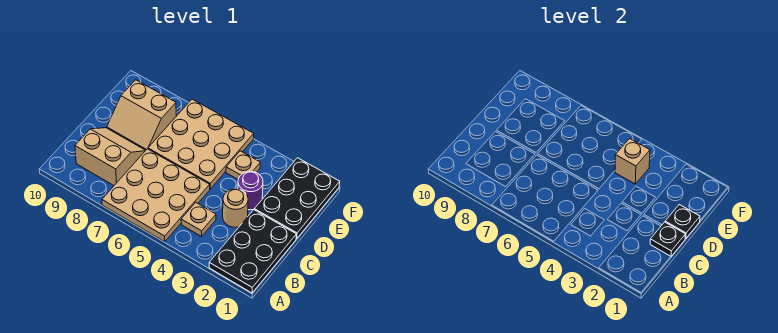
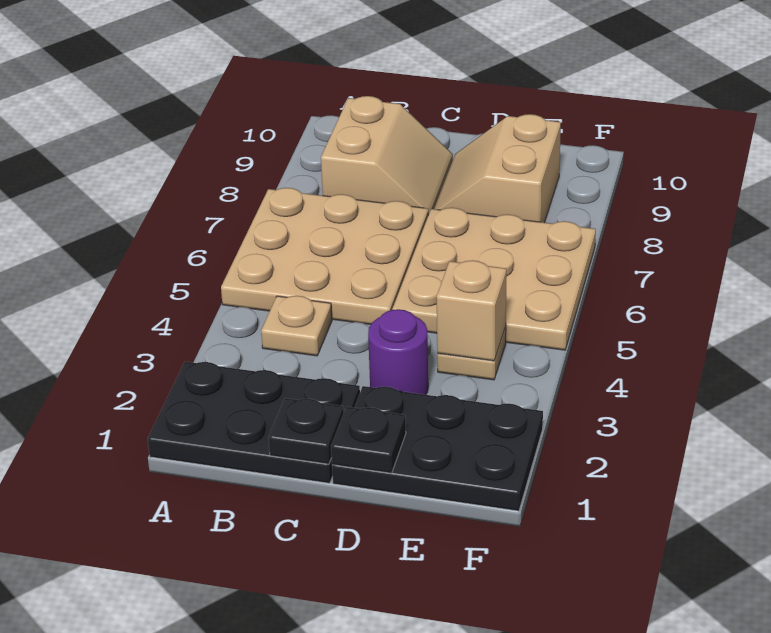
tan round brick C3 level 1 -> none

